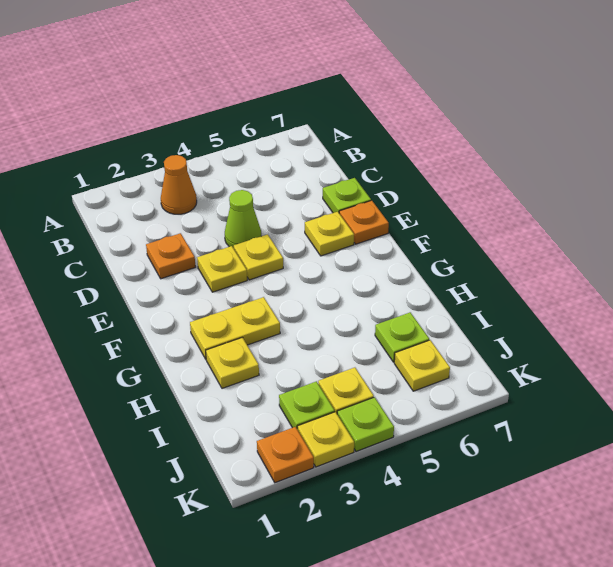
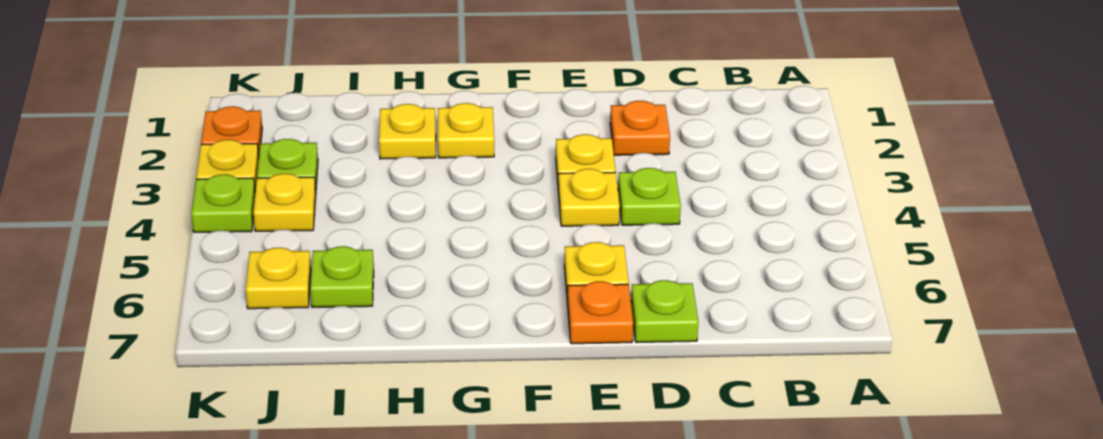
orange cone B3 level 1 -> none
lime cone D4 level 1 -> lime plate D4 level 1
yellow plate G2:G3 level 1 -> yellow plate G2 level 1

